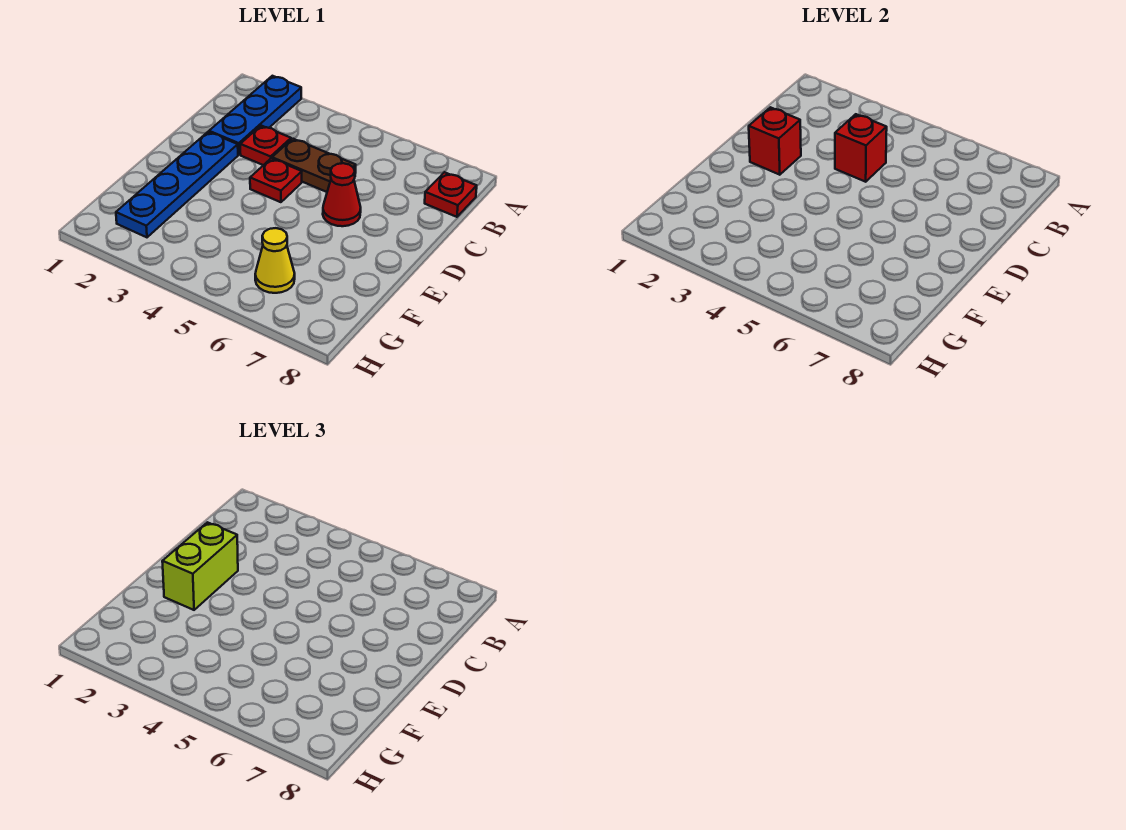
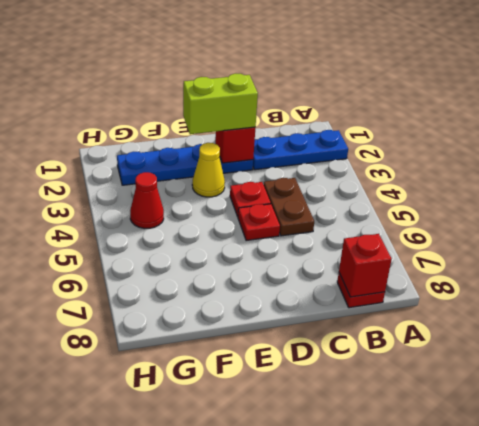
red plate C3 level 1 -> red plate D5 level 1
red brick C4 level 2 -> red brick B8 level 2
red cone D6 level 1 -> red cone G4 level 1
yellow cone G6 level 1 -> yellow cone E3 level 1

